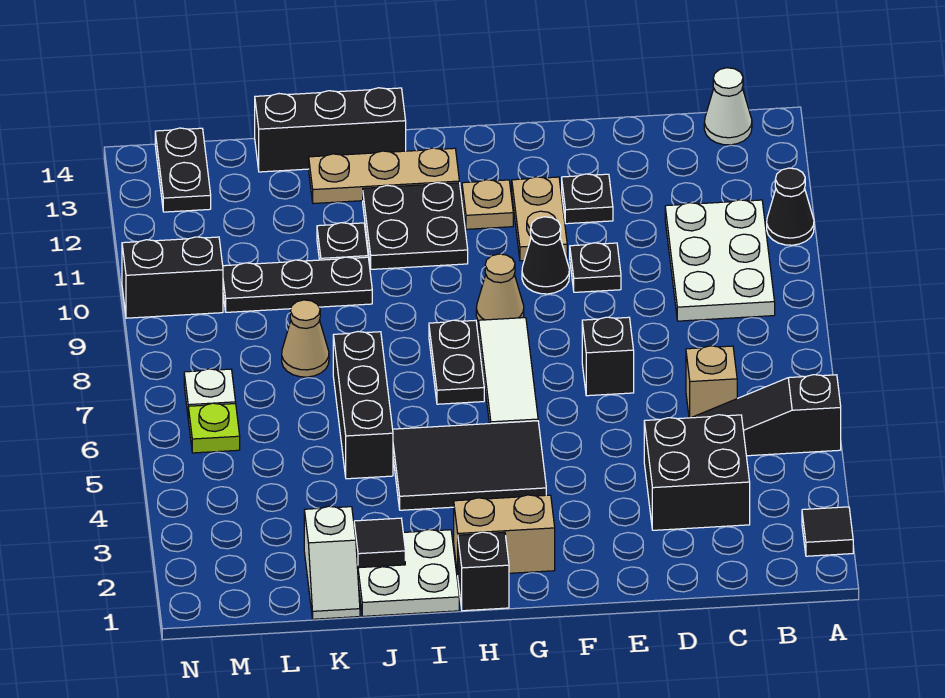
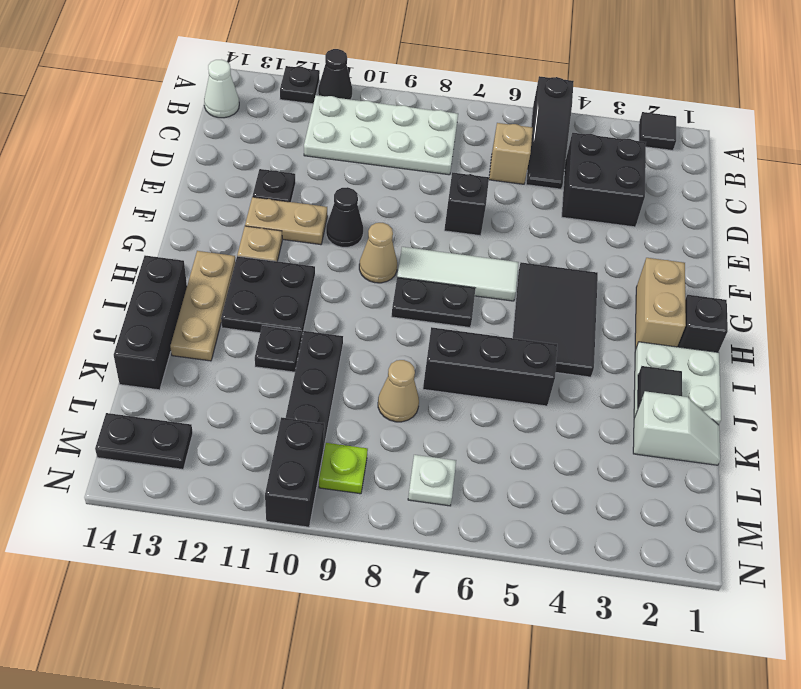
white plate B9:C11 level 1 -> white plate B8:C11 level 1
black plate E10 level 1 -> black plate A12 level 1
lime plate M6 level 1 -> lime plate M9 level 1

